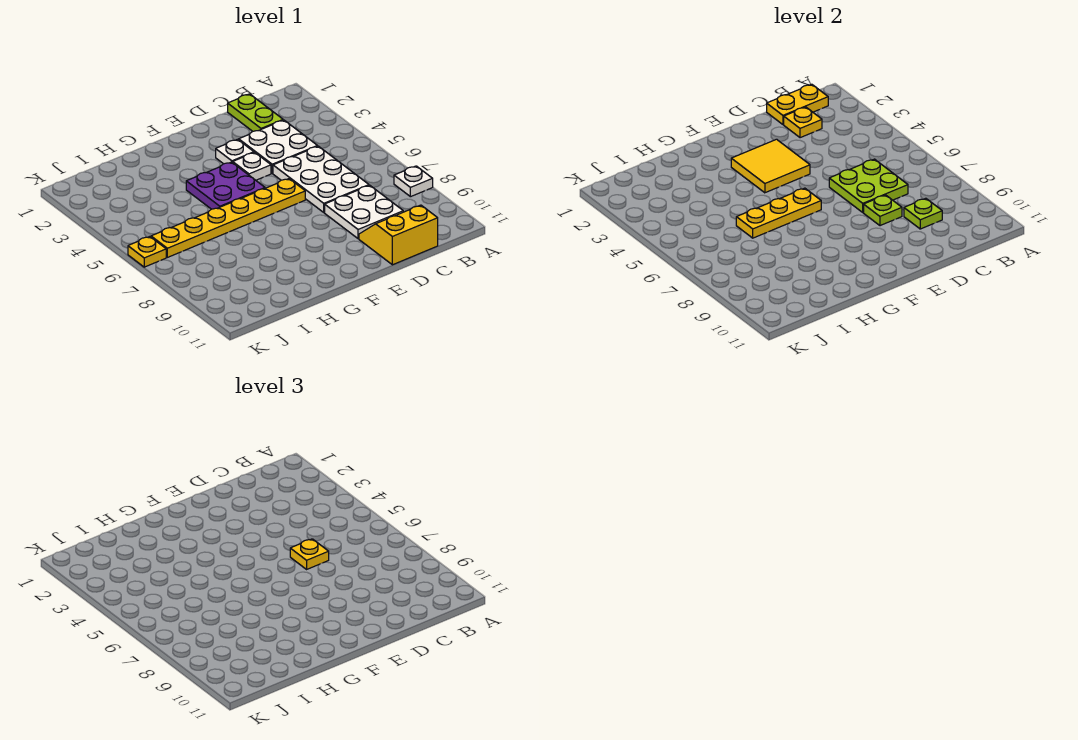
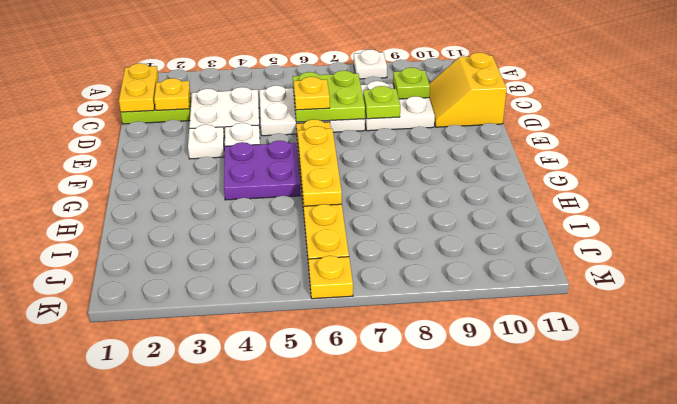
yellow tile E3:F4 level 2 -> none

